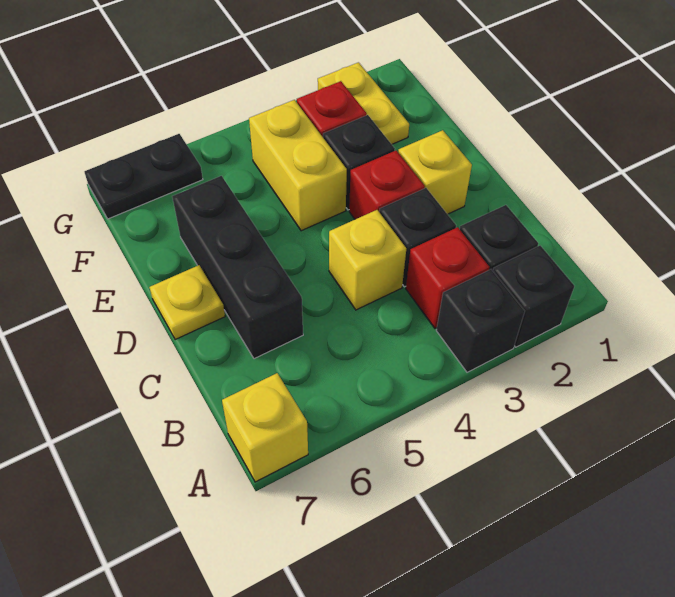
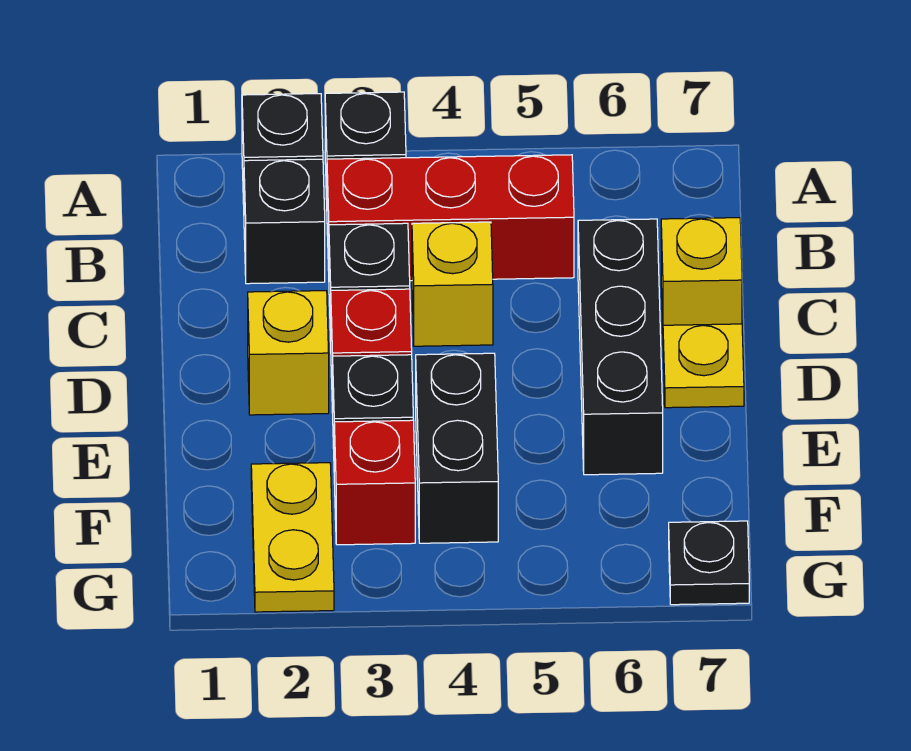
yellow brick A7 level 1 -> yellow brick C7 level 1
red brick B3 level 1 -> red brick B3:B5 level 1
yellow brick E4:F4 level 1 -> black brick E4:F4 level 1
black plate G6:G7 level 1 -> black plate G7 level 1

